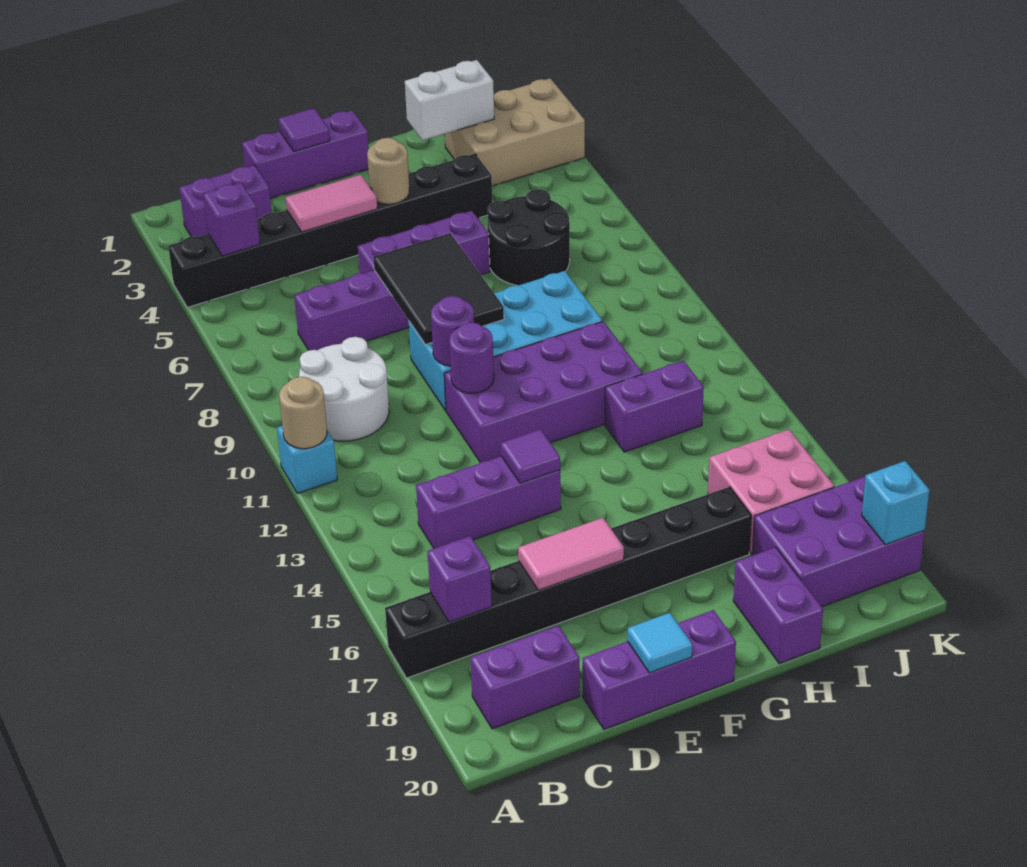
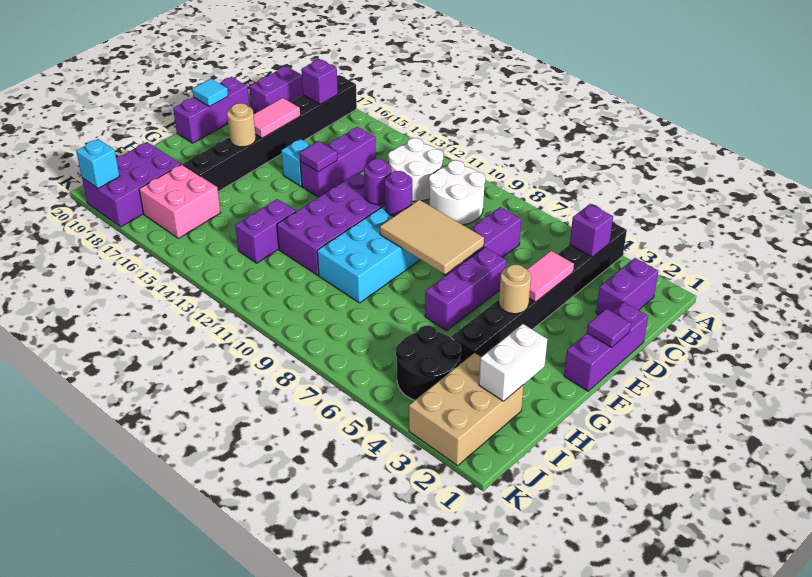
cyan brick A11 level 1 -> cyan brick E15 level 1
tan round brick A11 level 2 -> tan round brick F17 level 2
none -> white round brick B11:C12 level 1
black tile E7:F9 level 2 -> tan tile E7:F9 level 2
black round brick H6:I7 level 1 -> black round brick I4:J5 level 1
purple brick H19:H20 level 1 -> none

